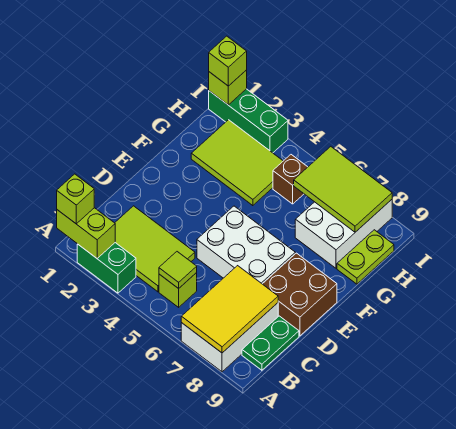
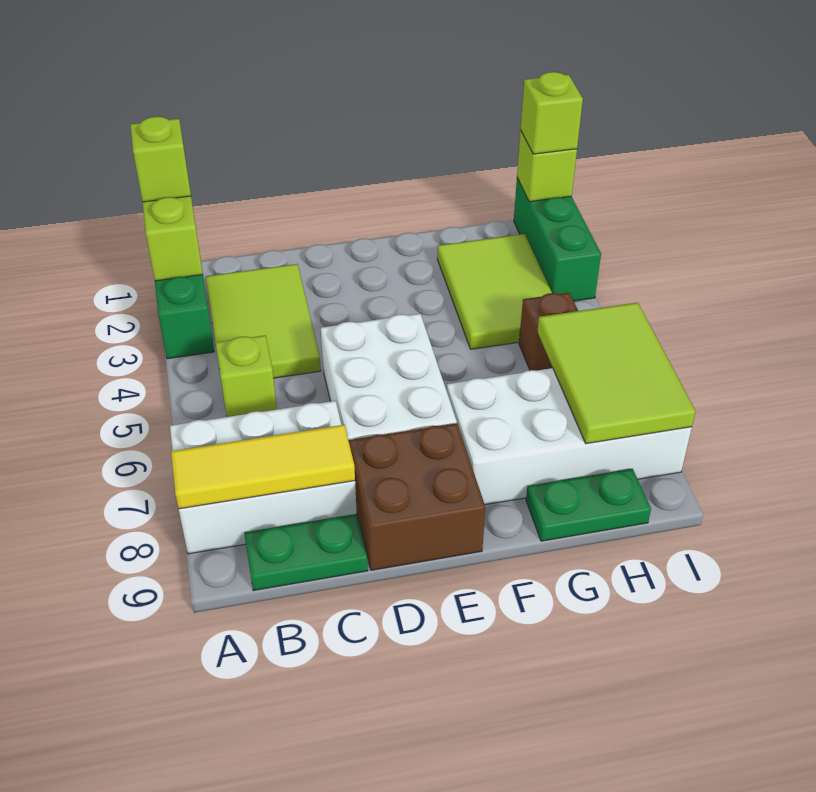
yellow tile A7:C8 level 2 -> yellow tile A8:C8 level 2
lime tile B5 level 2 -> none
white brick G7:I8 level 1 -> white brick F7:I8 level 1
lime plate G9:H9 level 1 -> green plate G9:H9 level 1

